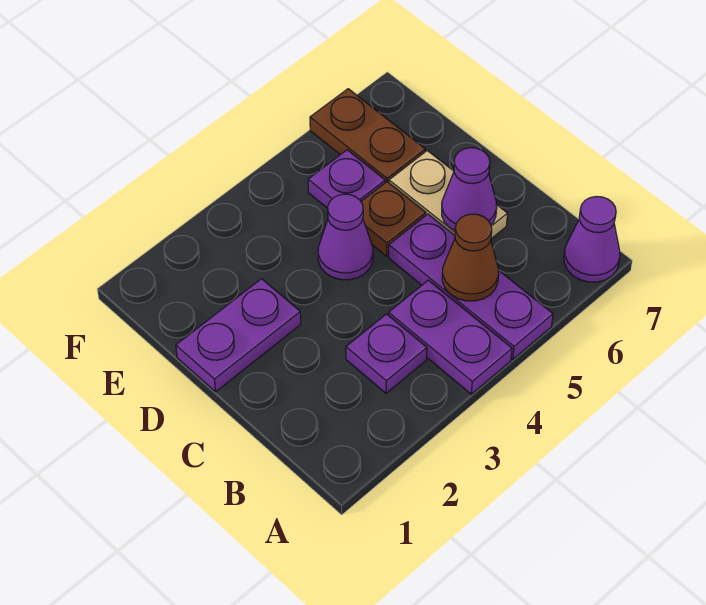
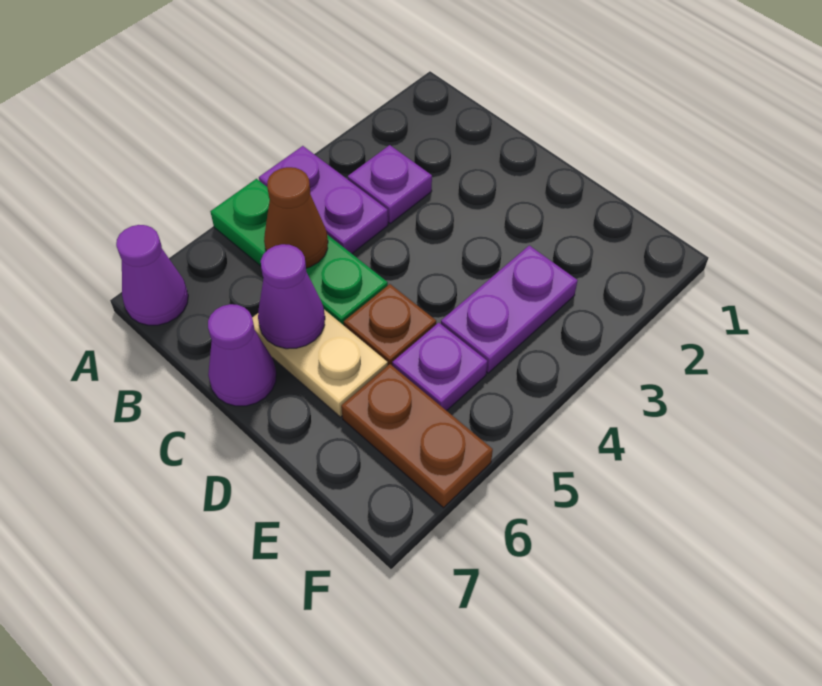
purple plate A5:C5 level 1 -> green plate A5:C5 level 1
purple plate D1:D2 level 1 -> purple plate E3:E4 level 1
purple cone D4 level 1 -> purple cone C7 level 1

